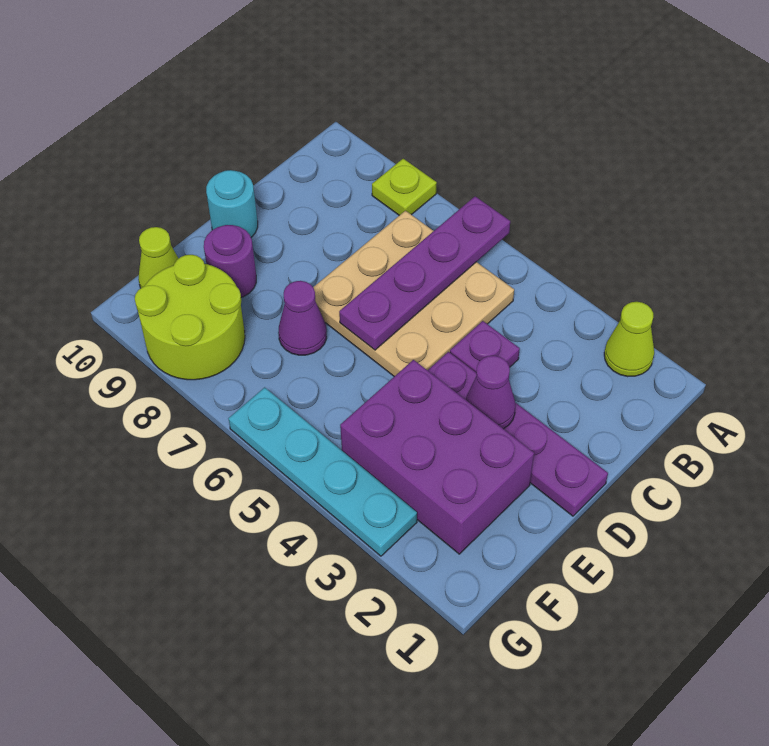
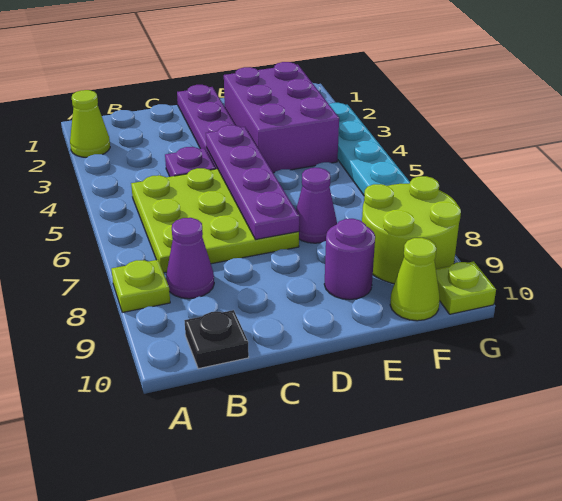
purple plate A6:D6 level 2 -> purple plate D4:D7 level 2
tan plate B5:D7 level 1 -> lime plate B5:D7 level 1
none -> black plate B10 level 1
purple cone D3 level 2 -> purple cone B8 level 1
cyan round brick D10 level 1 -> none
none -> lime plate G10 level 1

